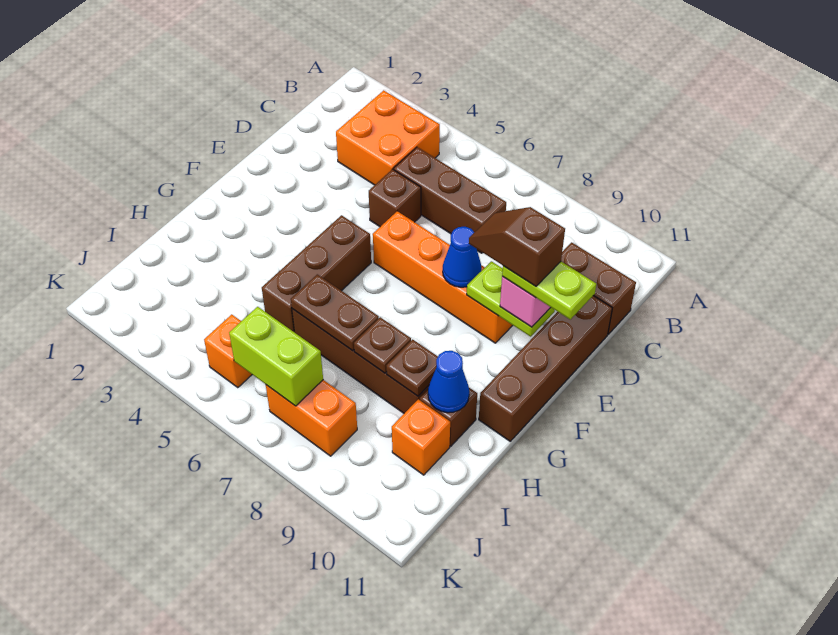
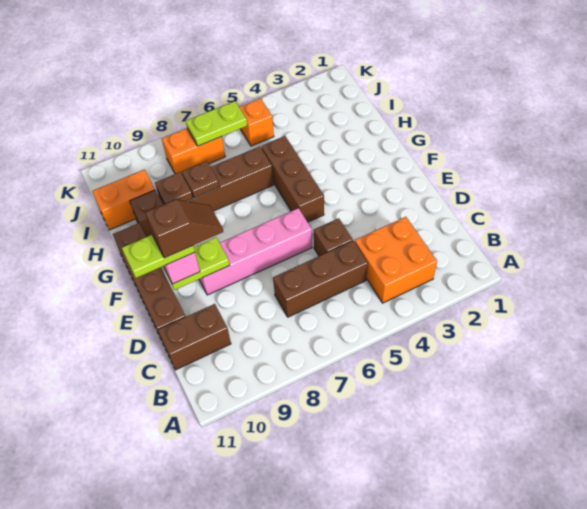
orange brick E6:E9 level 1 -> pink brick E6:E9 level 1
blue cone E8 level 2 -> none
brown plate H6:H7 level 2 -> none
blue cone H10 level 2 -> none
orange brick I10 level 1 -> orange brick I10:I11 level 1
lime brick J6:J7 level 2 -> lime plate J6:J7 level 2

